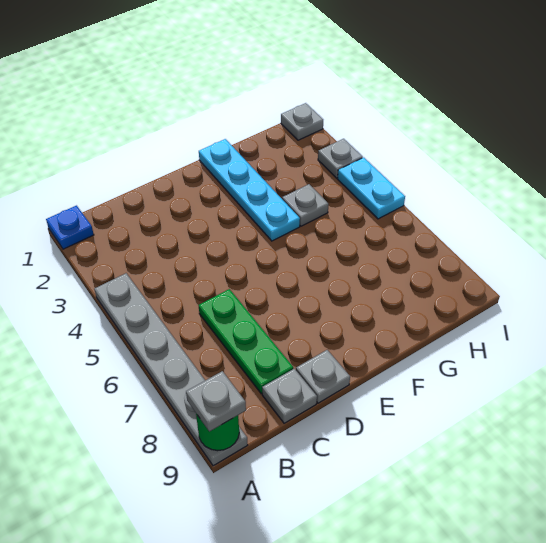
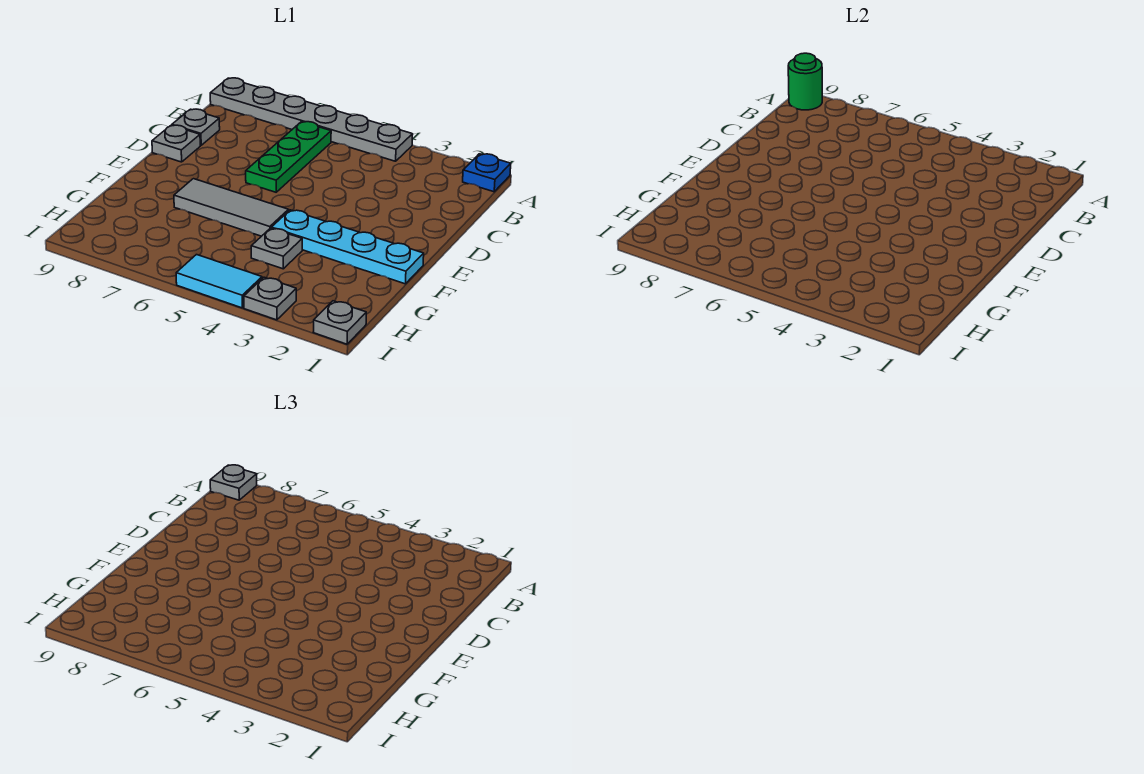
green plate C6:C8 level 1 -> green plate B6:D6 level 1
none -> grey tile F5:F7 level 1
cyan plate I4:I5 level 1 -> cyan tile I4:I5 level 1

